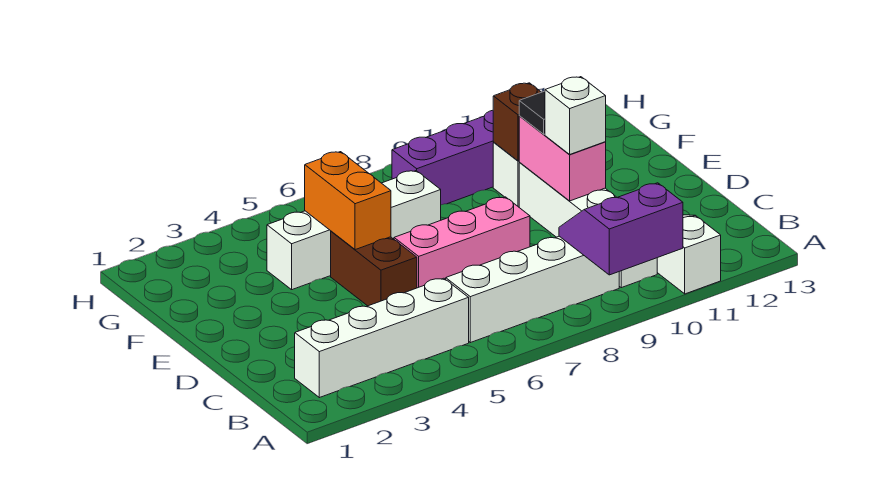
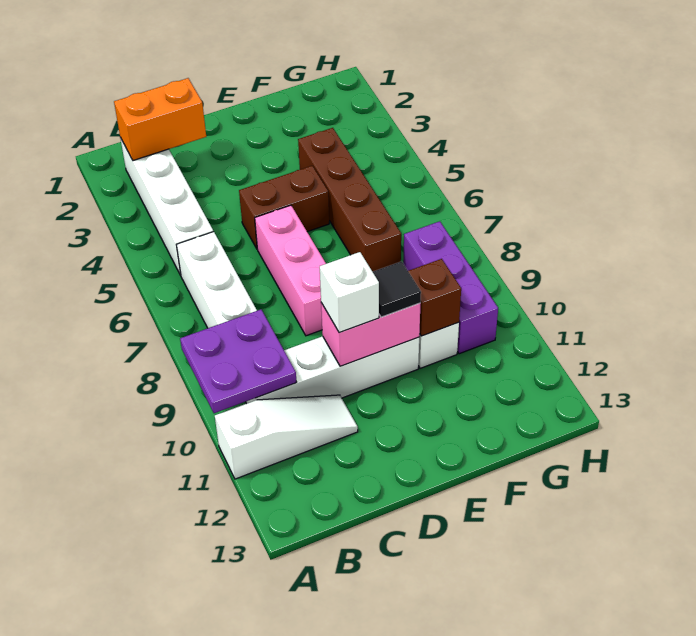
purple slope A9:B10 level 2 top A -> purple plate A9:B10 level 2
orange brick E5:F5 level 2 -> orange brick B2:C2 level 2
white brick F4:F7 level 1 -> brown brick F4:F7 level 1

